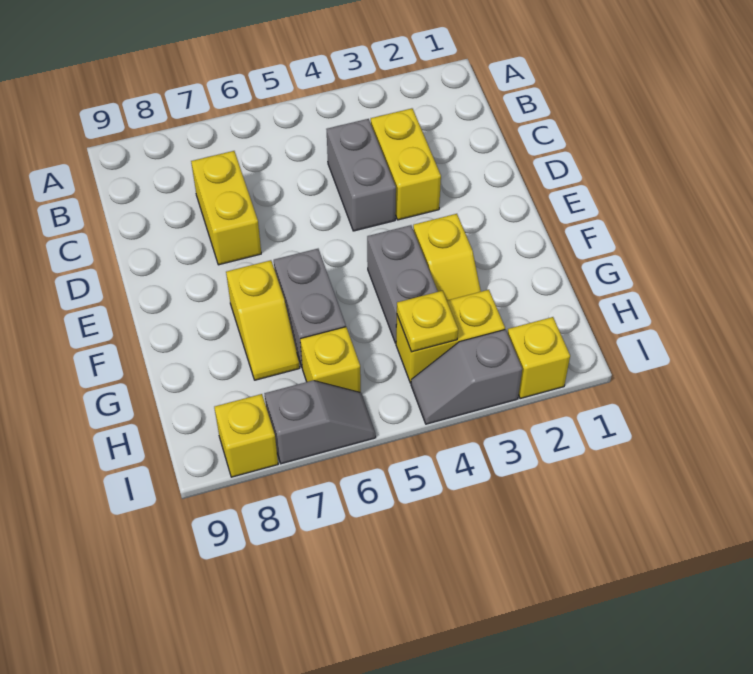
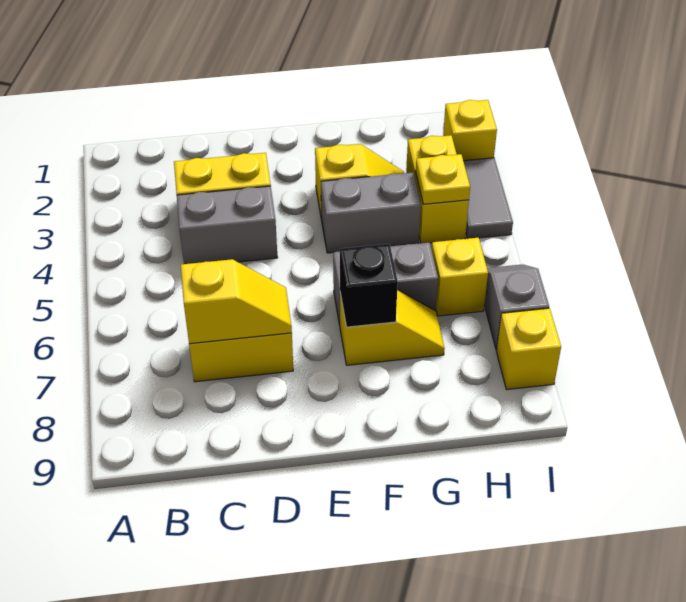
none -> yellow slope C7:D7 level 2 top C
none -> black brick F7 level 2
grey slope I3:I4 level 1 top 3 -> grey tile I3:I4 level 1

